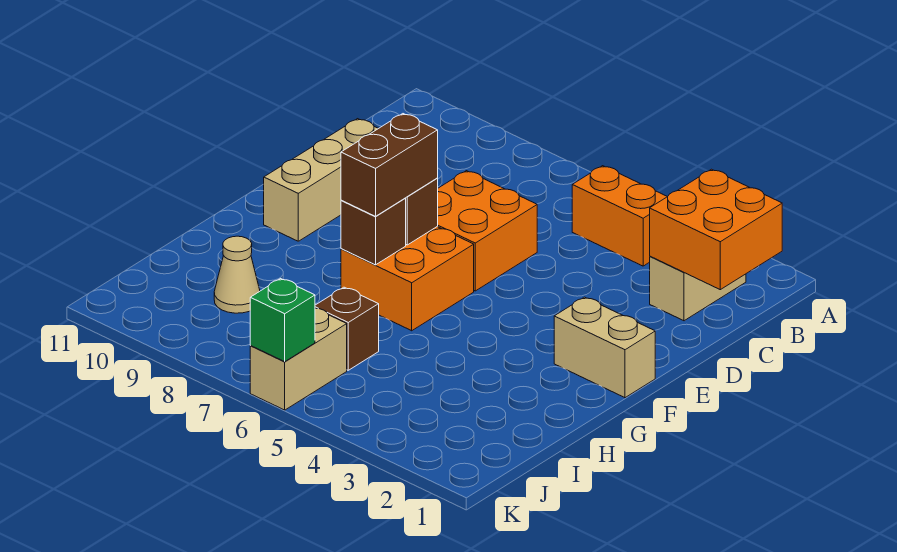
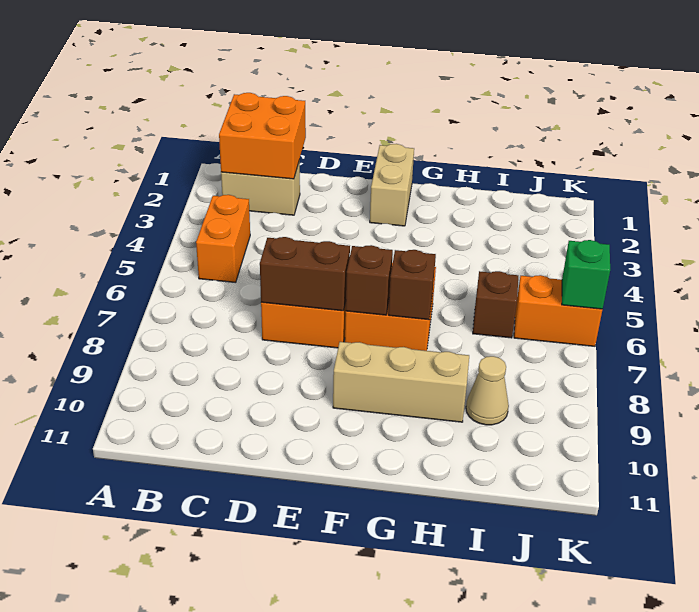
tan brick D10:F10 level 1 -> tan brick F9:H9 level 1
brown brick F7:G7 level 3 -> brown brick D7:E7 level 2
tan brick J6:K6 level 1 -> orange brick J6:K6 level 1

